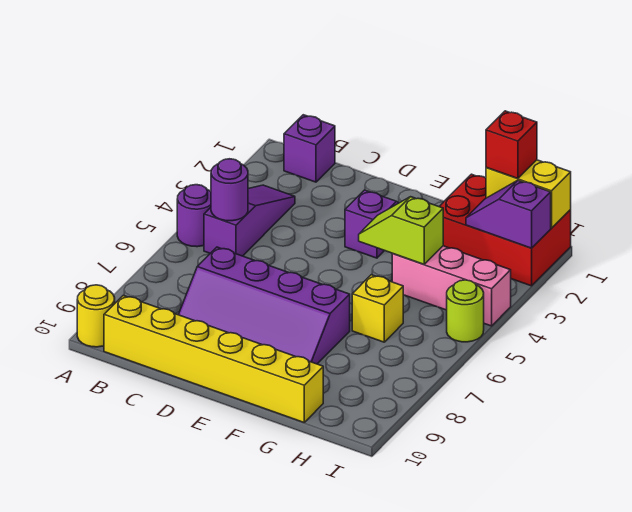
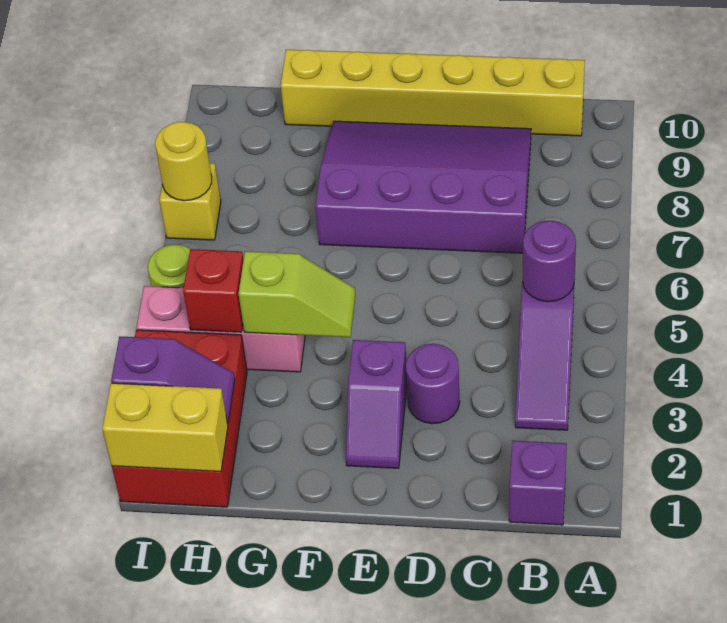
purple round brick A5 level 1 -> purple round brick D3 level 1
yellow round brick A10 level 1 -> yellow round brick I7 level 2
purple slope C7:F8 level 1 top 7 -> purple slope C7:F9 level 1 top 7
red brick G1:I2 level 1 -> red brick H1:I3 level 1
yellow brick G6 level 1 -> yellow brick I7 level 1
red brick H1 level 3 -> red brick H4 level 2

